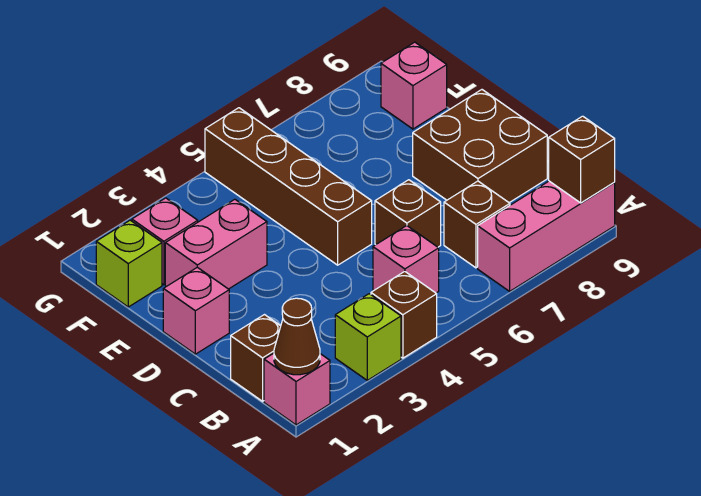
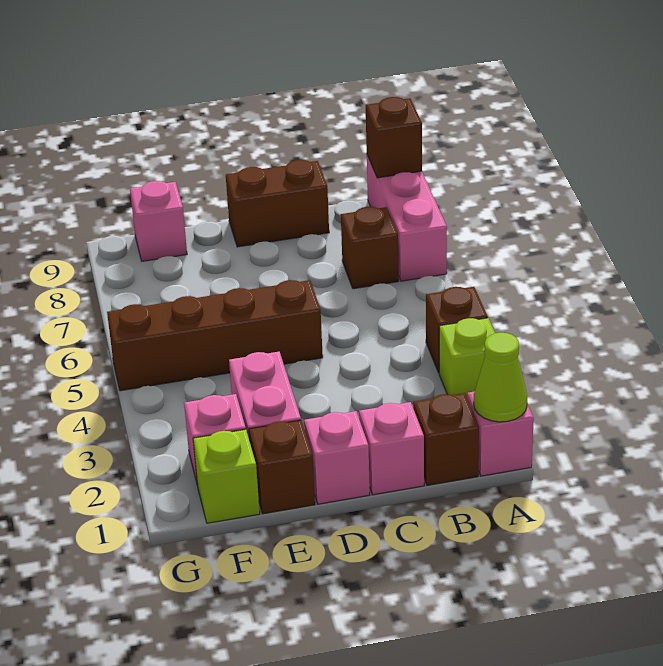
brown cone A1 level 2 -> lime cone A1 level 2
pink brick B5 level 1 -> pink brick C1 level 1
brown brick C6 level 1 -> brown brick E1 level 1
brown brick C8:D9 level 1 -> brown brick C9:D9 level 1

